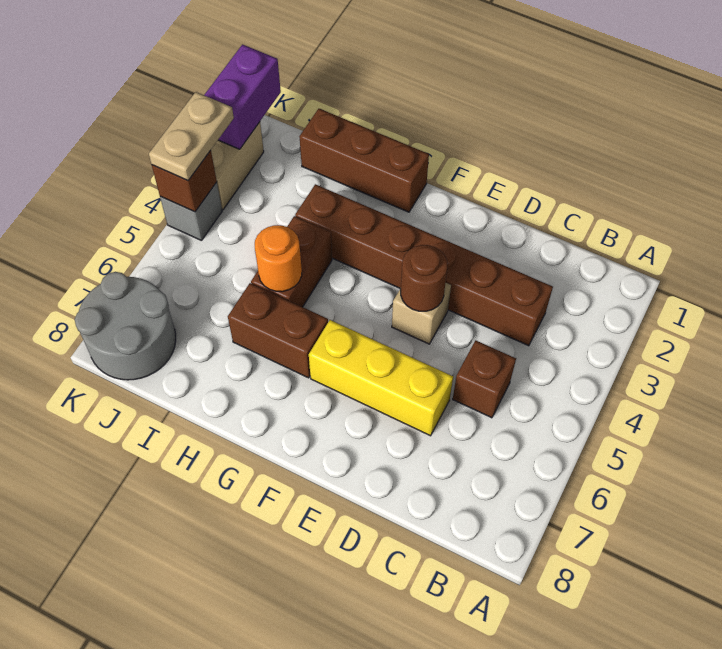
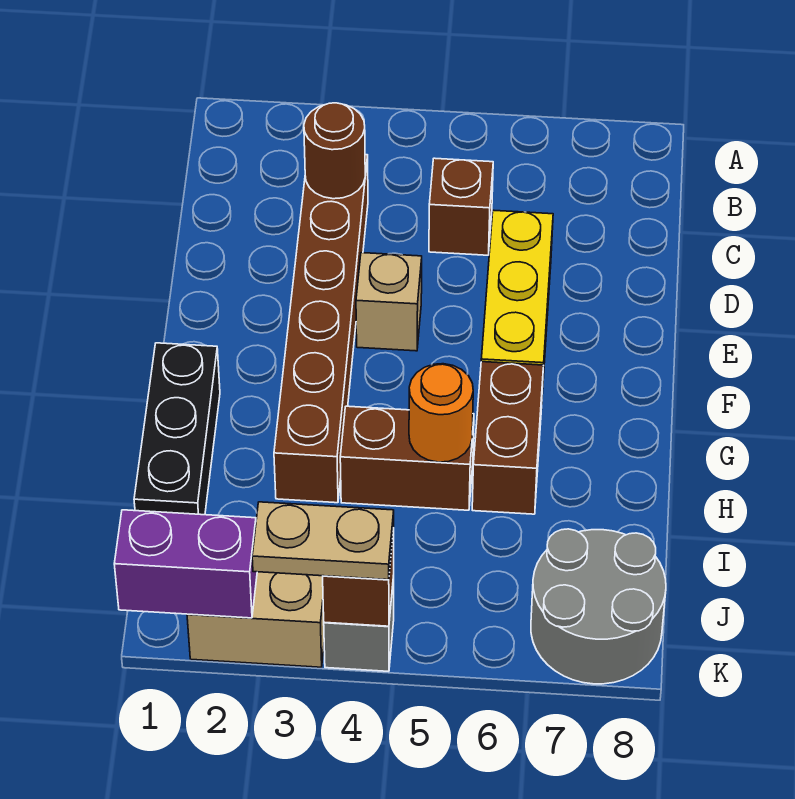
brown round brick E4 level 2 -> brown round brick C3 level 2
brown brick G1:I1 level 1 -> black brick G1:I1 level 1

